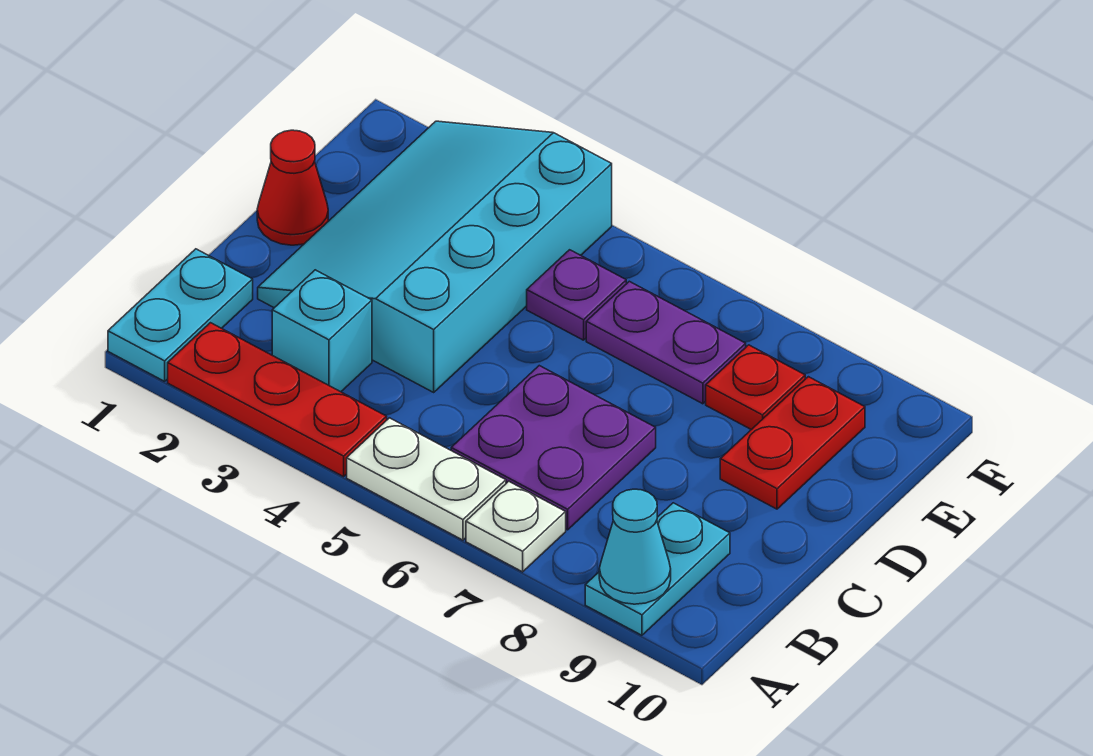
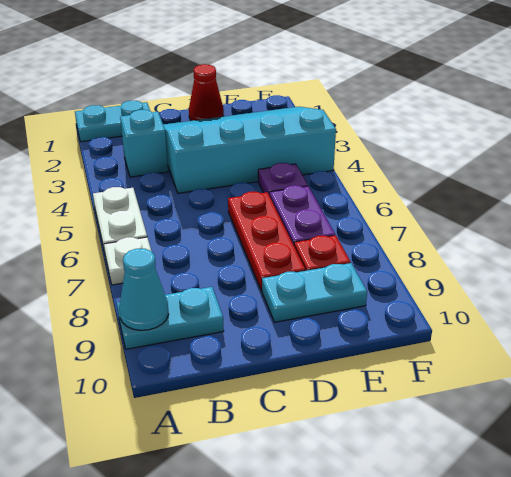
red plate A2:A4 level 1 -> red plate D6:D8 level 1
purple plate B6:C7 level 1 -> none
red plate D9:E9 level 1 -> cyan plate D9:E9 level 1

